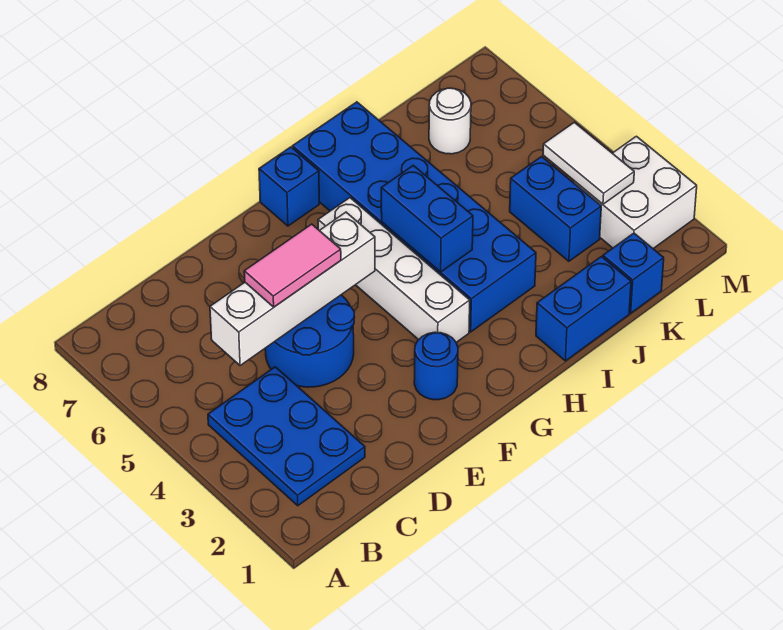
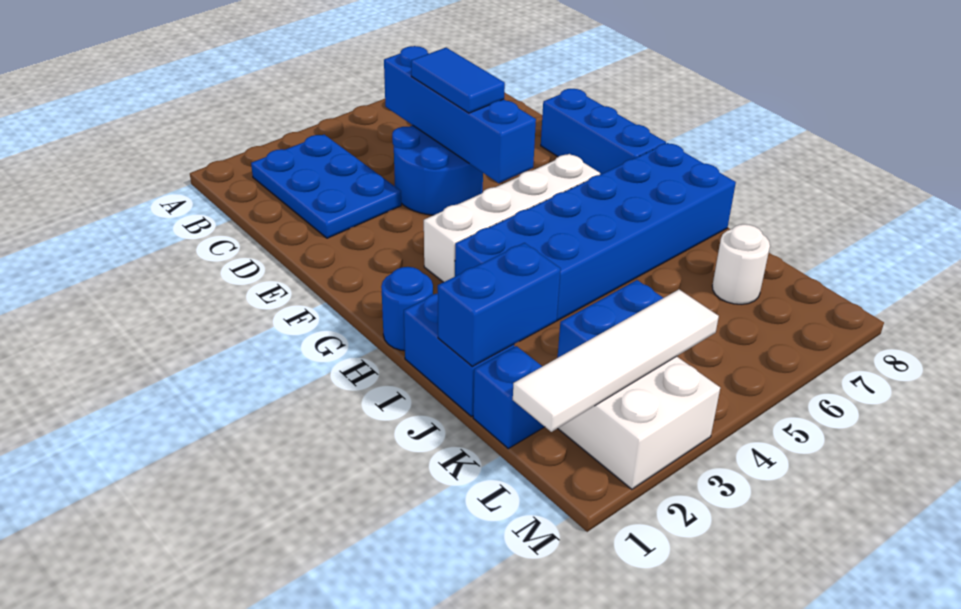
blue plate B2:C4 level 1 -> blue plate B2:D3 level 1
white brick C5:F5 level 2 -> blue brick C5:F5 level 2
pink tile D5:E5 level 3 -> blue tile D5:E5 level 3
blue round brick F2 level 1 -> blue round brick H1 level 1
blue brick G8 level 1 -> blue brick E8:G8 level 1
blue brick H4:H5 level 2 -> blue brick J1:J2 level 2
white tile L3:L4 level 2 -> white tile L1:L4 level 2

